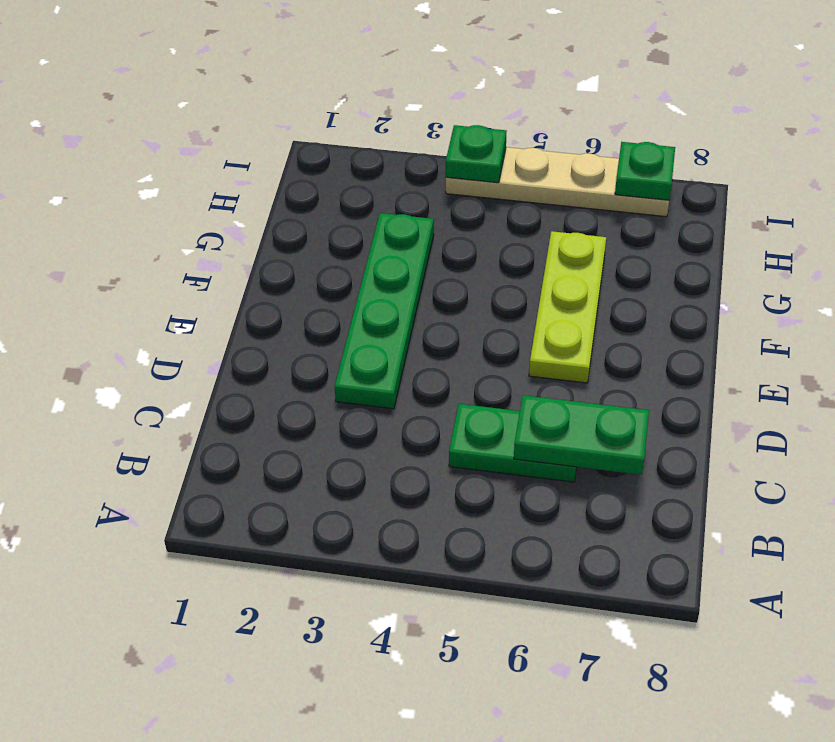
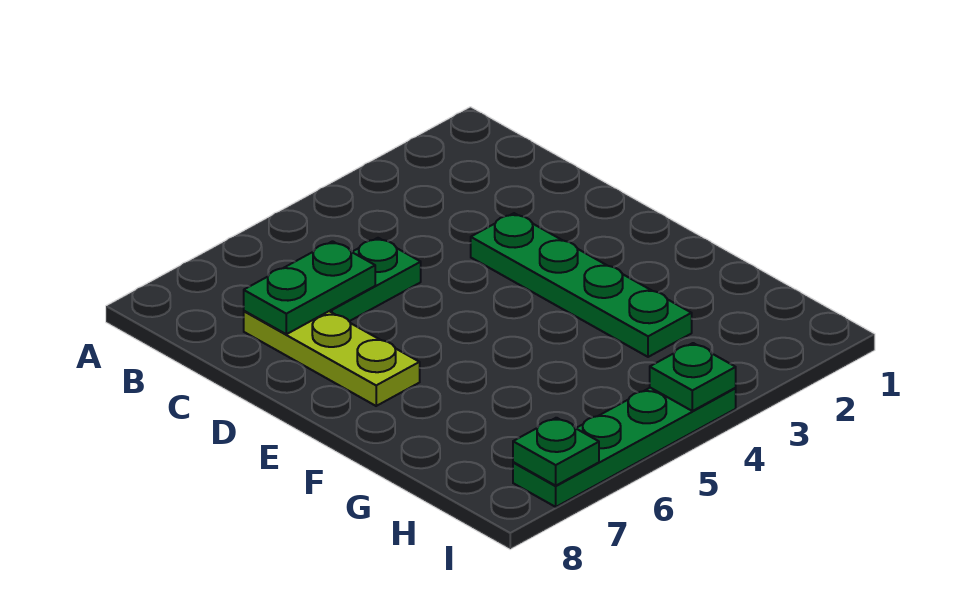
lime plate E6:G6 level 1 -> lime plate C7:E7 level 1
tan plate I4:I7 level 1 -> green plate I4:I7 level 1

